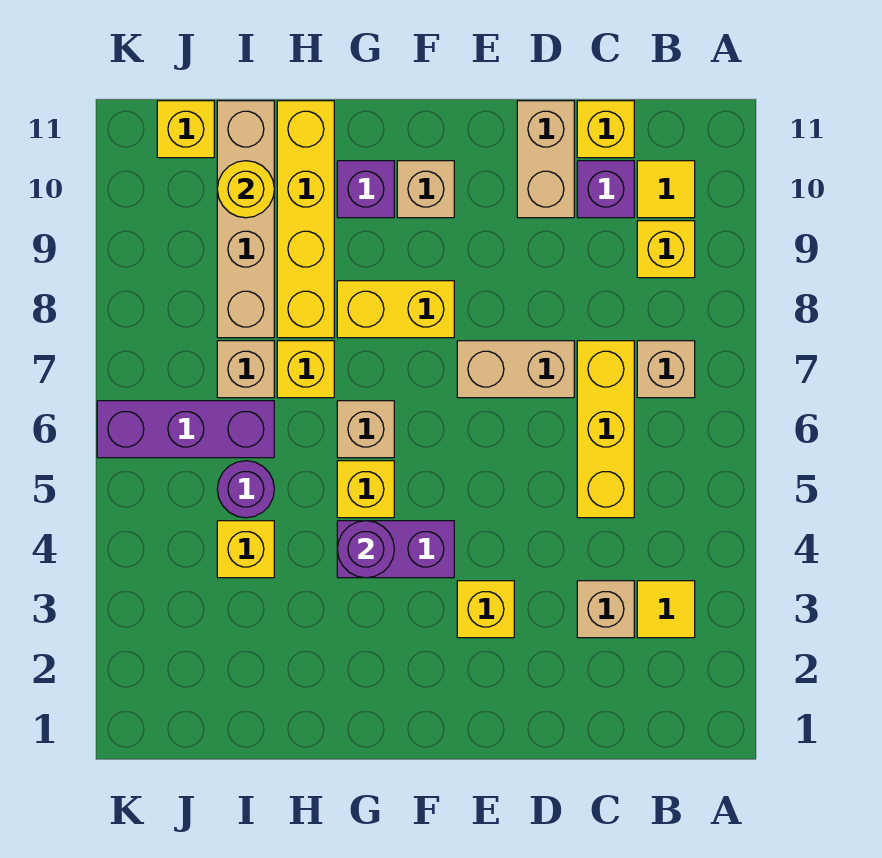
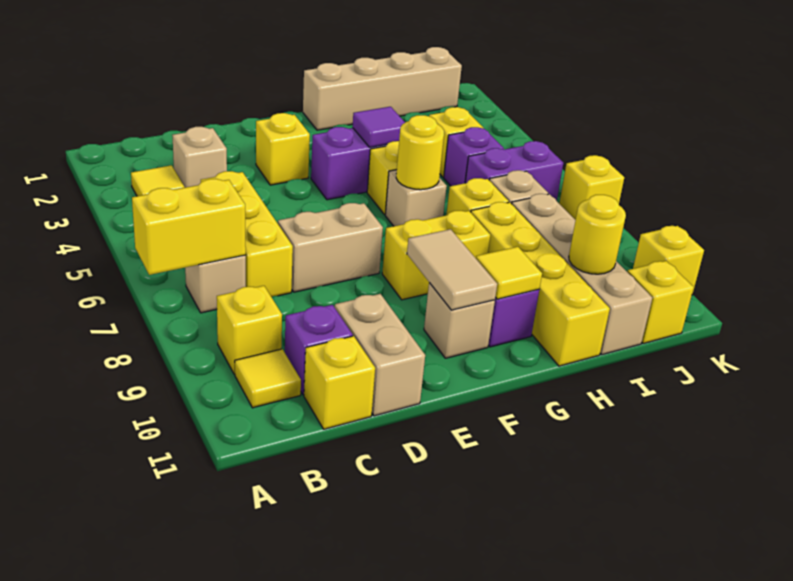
none -> yellow brick A7:B7 level 2
none -> tan tile F9:F10 level 2
none -> tan brick G1:J1 level 1
purple round brick G4 level 2 -> purple tile G4 level 2
none -> yellow round brick G6 level 2
none -> yellow tile G10 level 2
purple round brick I5 level 1 -> purple brick I5 level 1
purple brick I6:K6 level 1 -> purple brick I6:J6 level 1
none -> yellow brick K7 level 1
none -> yellow brick K10 level 1

